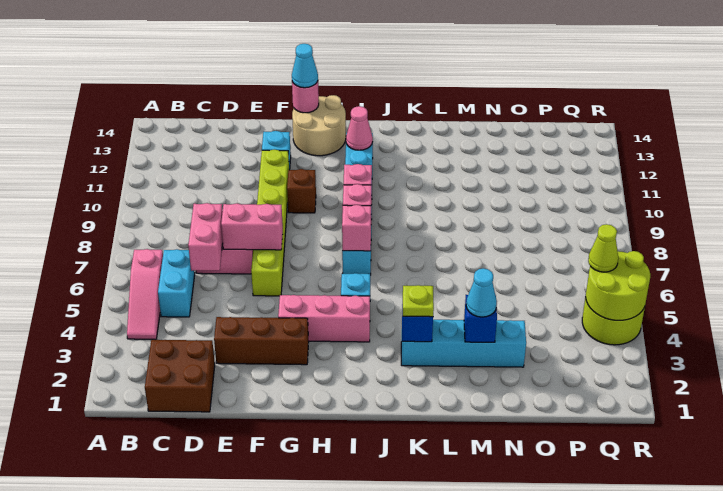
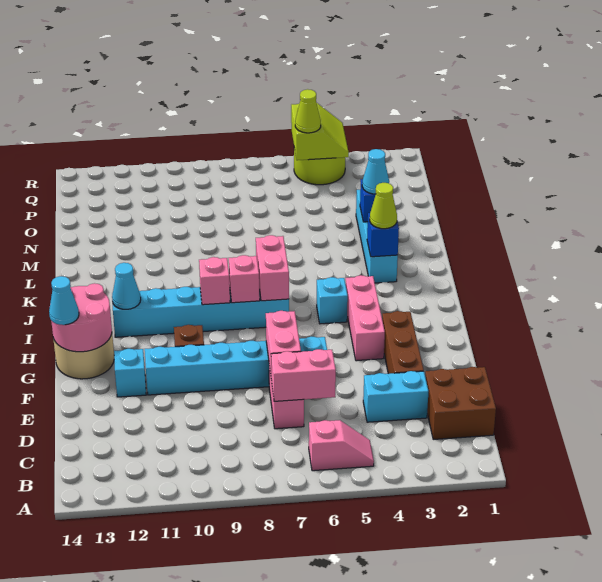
pink slope B4:B6 level 1 top 6 -> pink slope B5:B6 level 1 top 6
cyan brick C5:C6 level 1 -> cyan brick D3:D4 level 1
lime brick F6:F11 level 1 -> cyan brick F6:F11 level 1
pink round brick G14 level 2 -> pink round brick G13:H14 level 2
pink brick I7 level 2 -> pink brick I7:J7 level 2
pink cone I12 level 2 -> cyan cone I12 level 2
lime plate K3 level 3 -> lime cone K3 level 3
lime round brick Q4:R5 level 2 -> lime slope Q4:R5 level 2 top 5

